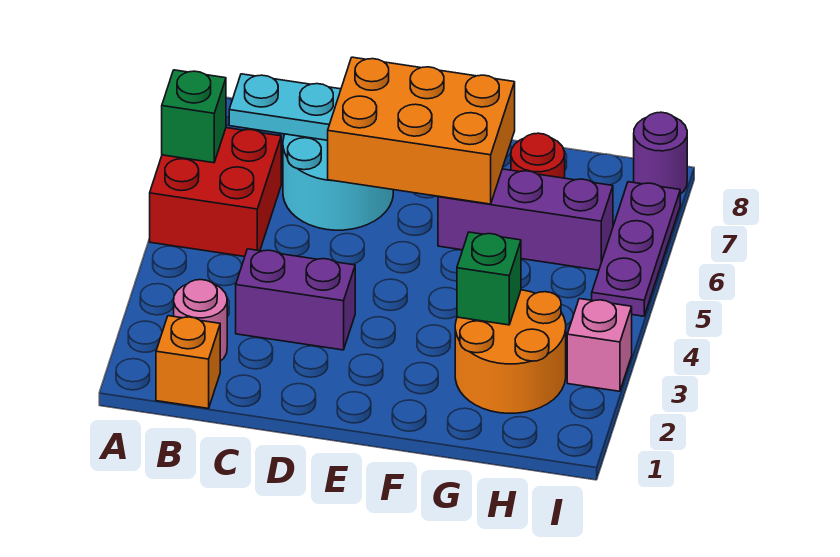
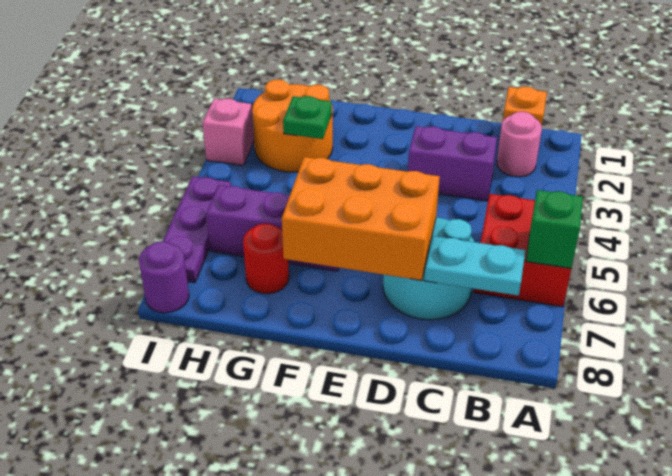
green brick G3 level 2 -> green plate G3 level 2

